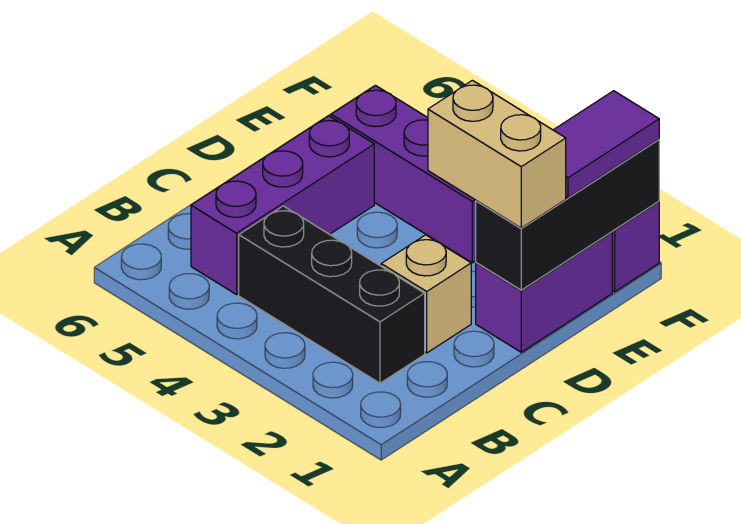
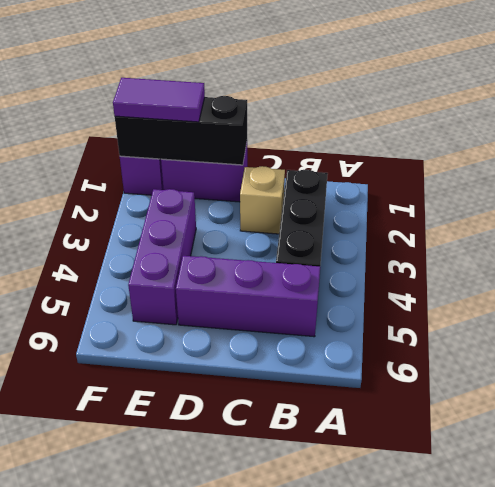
tan brick D1:D2 level 3 -> none

